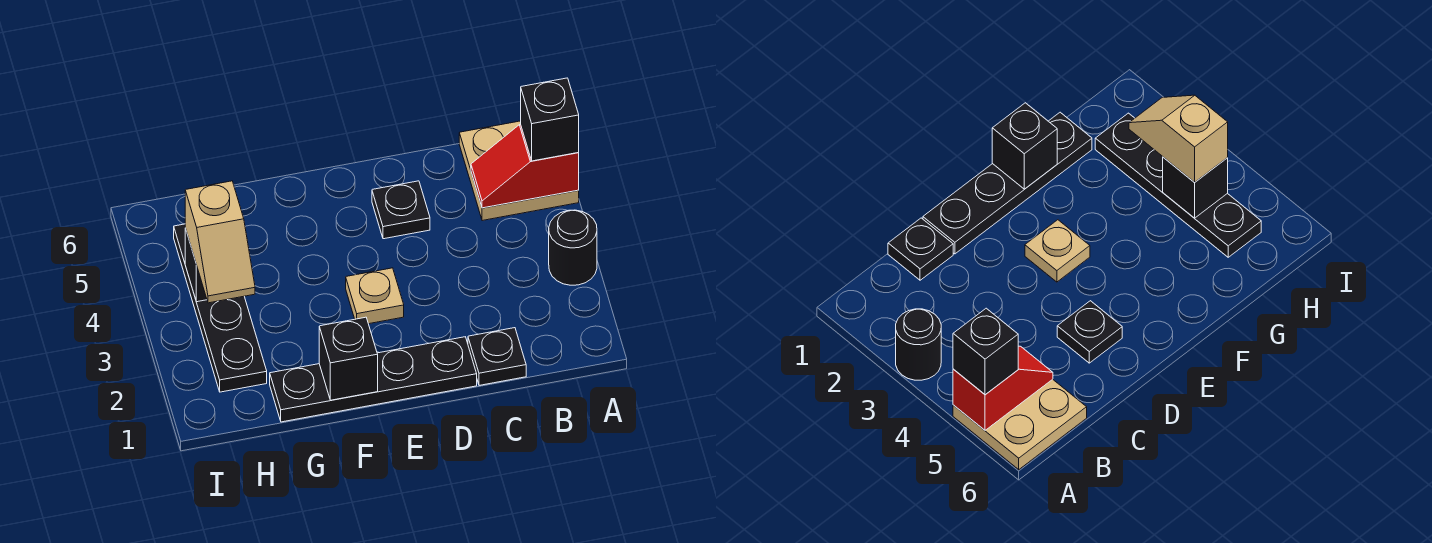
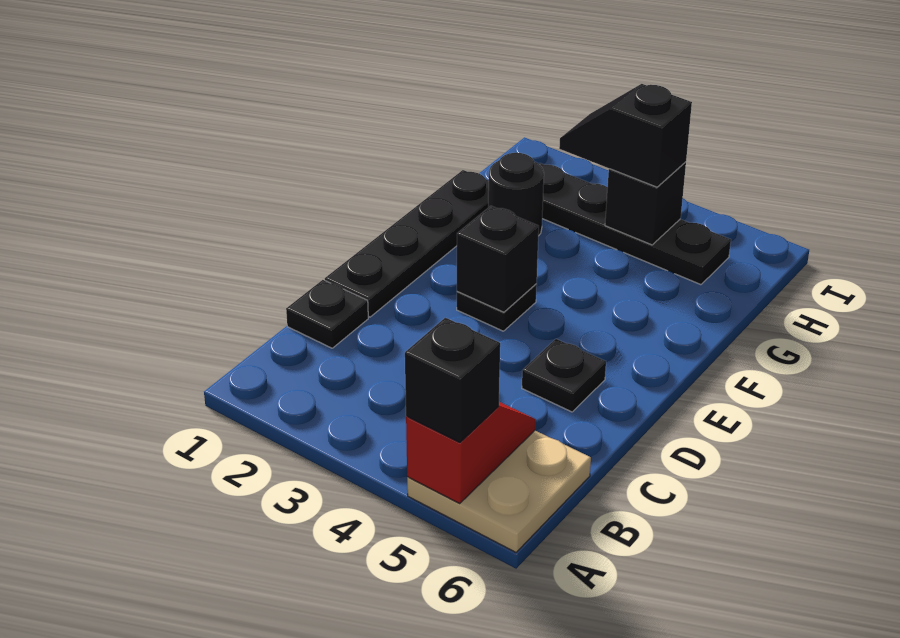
black round brick A3 level 1 -> black round brick G2 level 1
tan plate E3 level 1 -> black plate E3 level 1
black brick F1 level 2 -> black brick E3 level 2
tan slope H3:H4 level 3 top 4 -> black slope H3:H4 level 3 top 4

